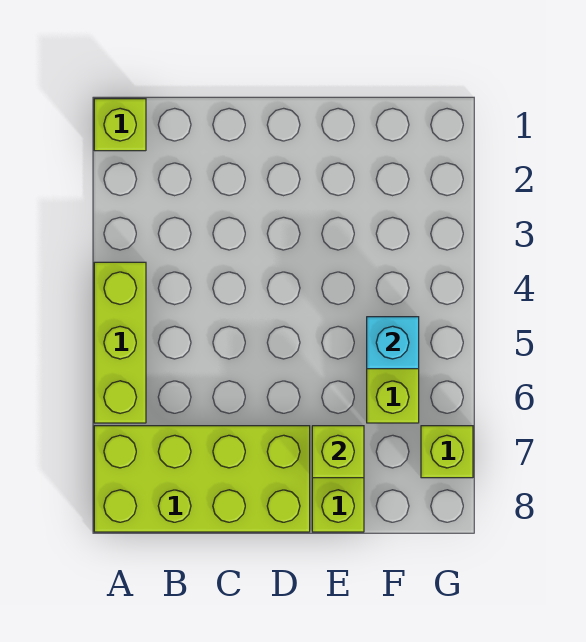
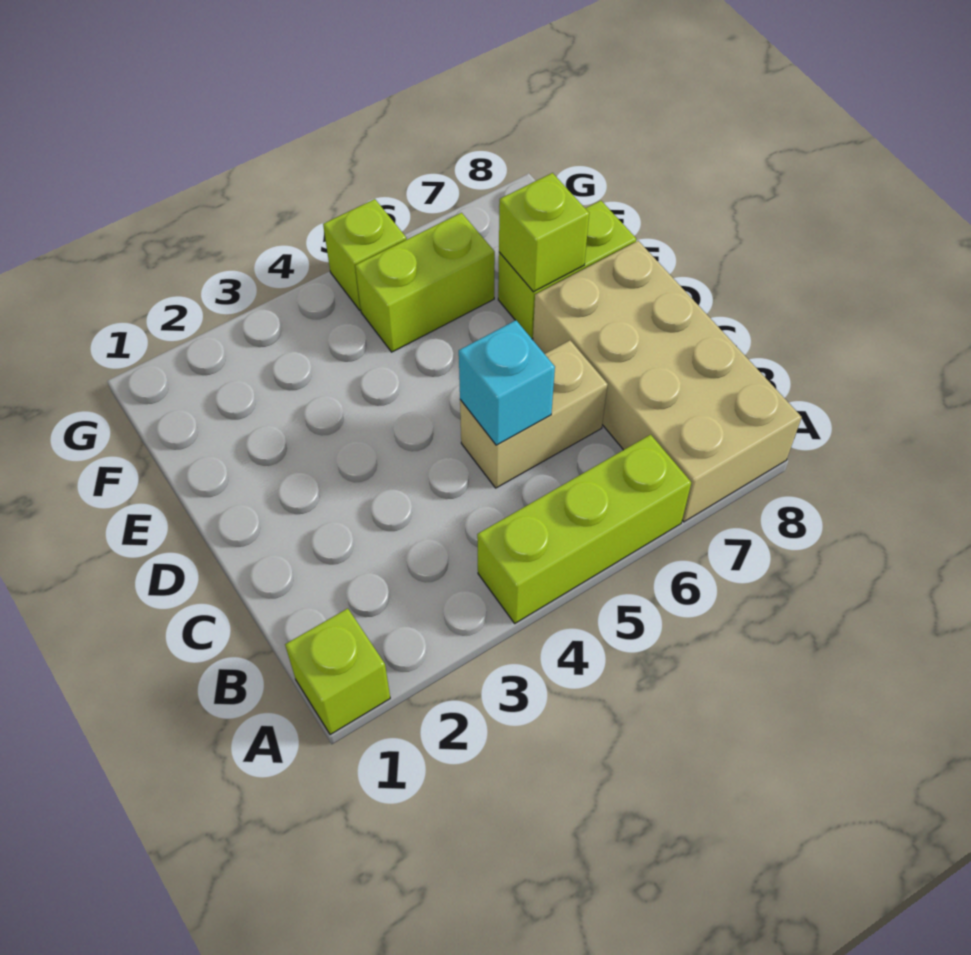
lime brick A7:D8 level 1 -> tan brick A7:D8 level 1
none -> tan brick C5:C6 level 1
cyan brick F5 level 2 -> cyan brick C5 level 2
lime brick G7 level 1 -> lime brick G5 level 1

